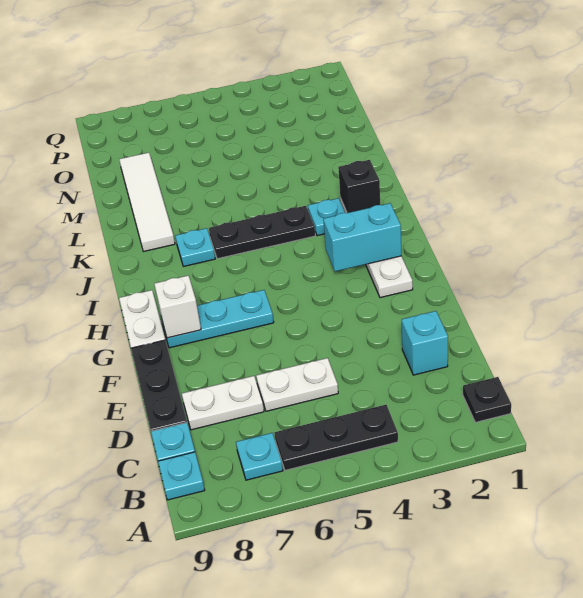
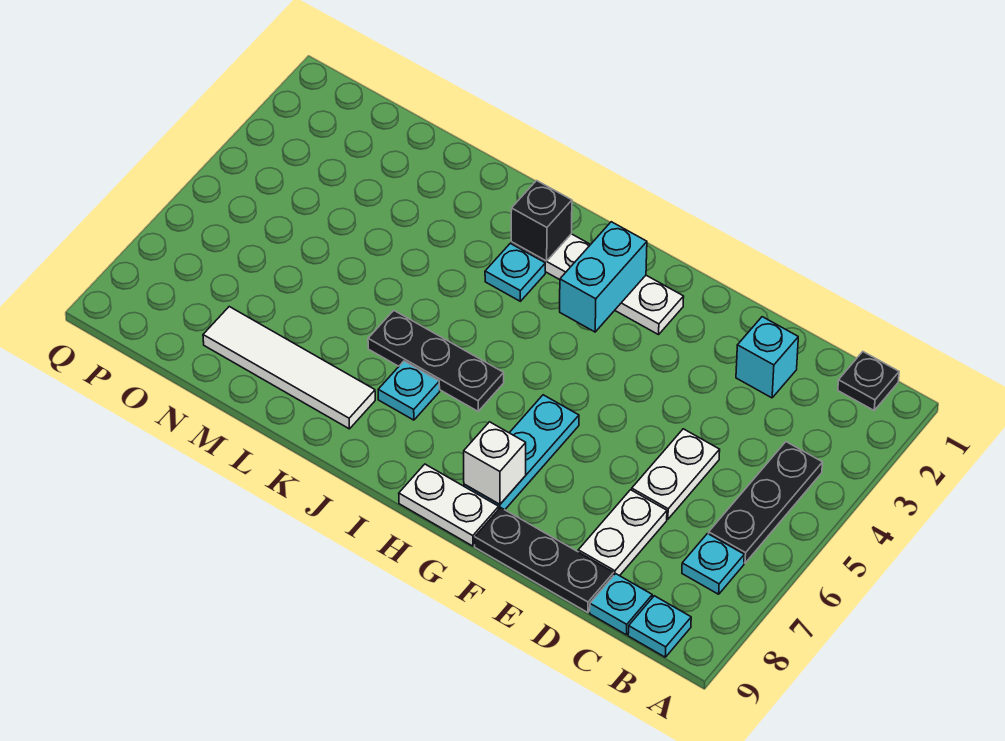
black plate J4:J6 level 1 -> black plate I6:K6 level 1

